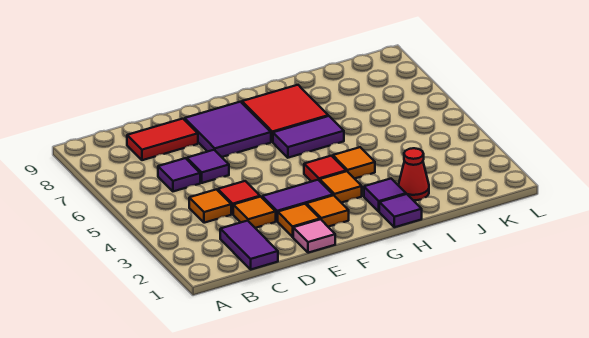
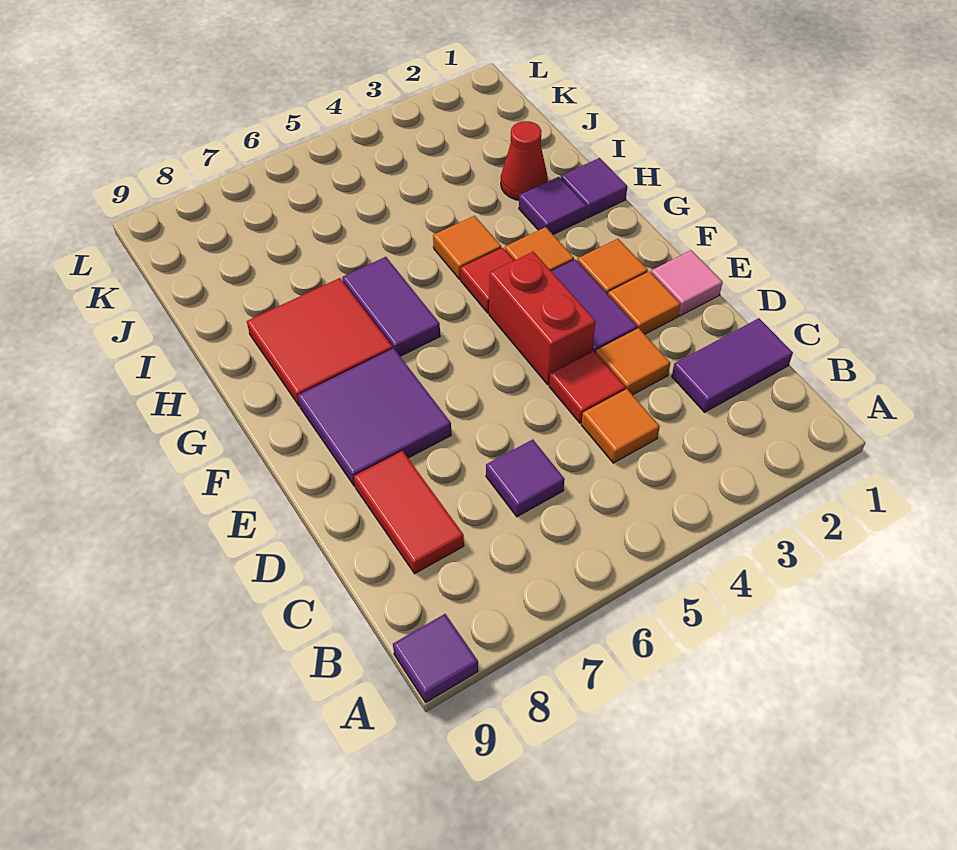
purple tile D6 level 1 -> purple tile A9 level 1
none -> red brick E4:F4 level 1

